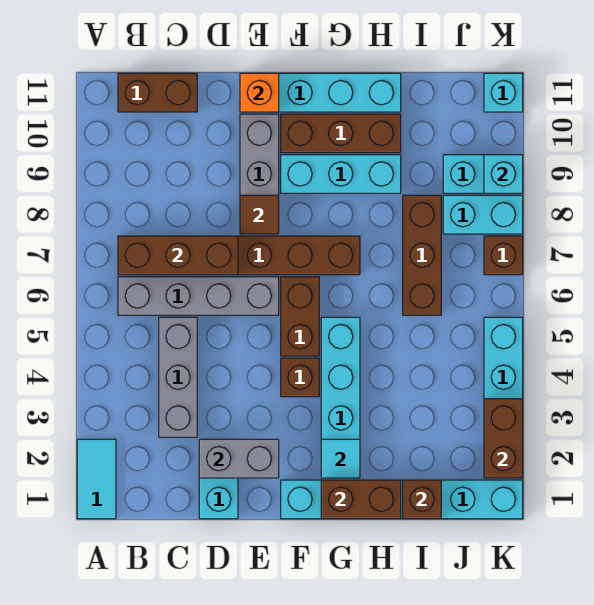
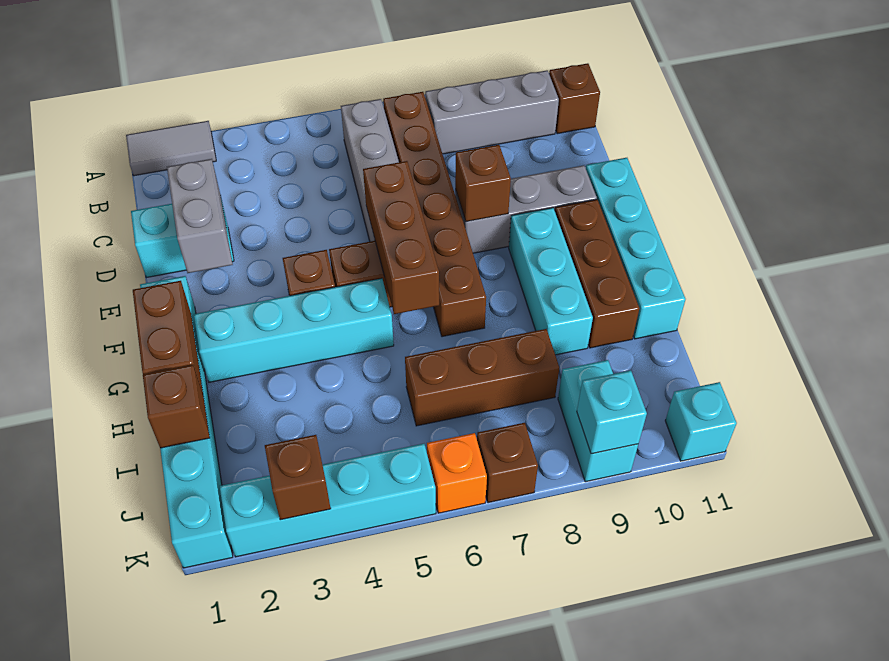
cyan tile A1:A2 level 1 -> grey tile A1:A2 level 1
brown brick B7:D7 level 2 -> brown brick E6:G6 level 2
brown brick B11:C11 level 1 -> brown brick B11 level 1
grey brick C3:C5 level 1 -> grey brick B8:B10 level 1
brown tile E8 level 2 -> brown brick E8 level 2
orange brick E11 level 2 -> orange brick K6 level 1
cyan tile G2 level 2 -> none
cyan brick J8:K8 level 1 -> none
brown brick K2:K3 level 2 -> brown brick K3 level 2

